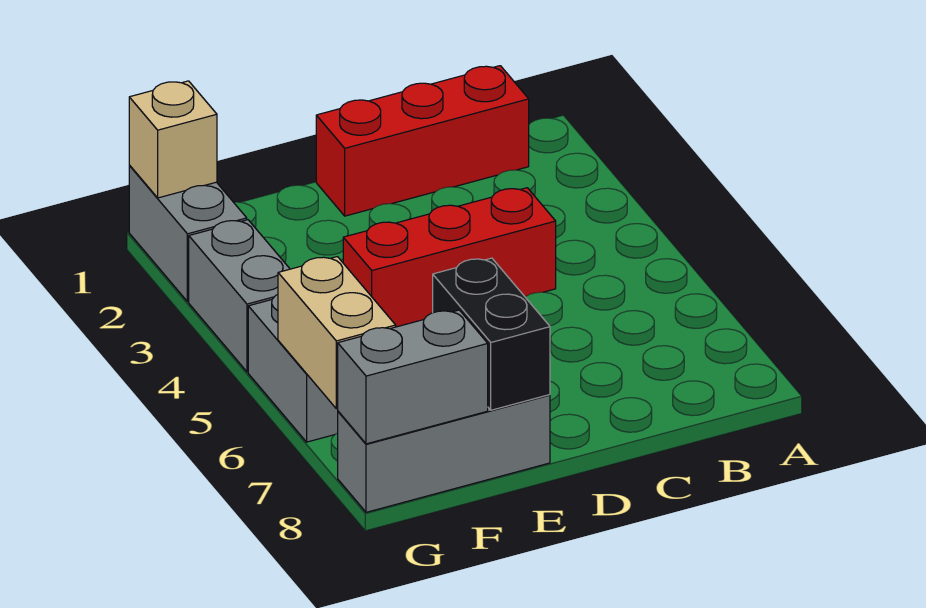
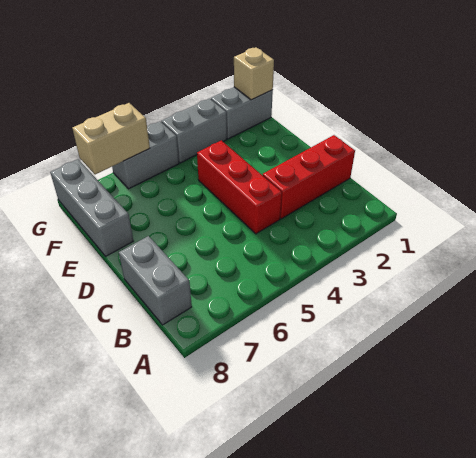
red brick B1:D1 level 1 -> red brick C1:C3 level 1
black brick E7:E8 level 2 -> none
grey brick F8:G8 level 2 -> grey brick B8:C8 level 1

